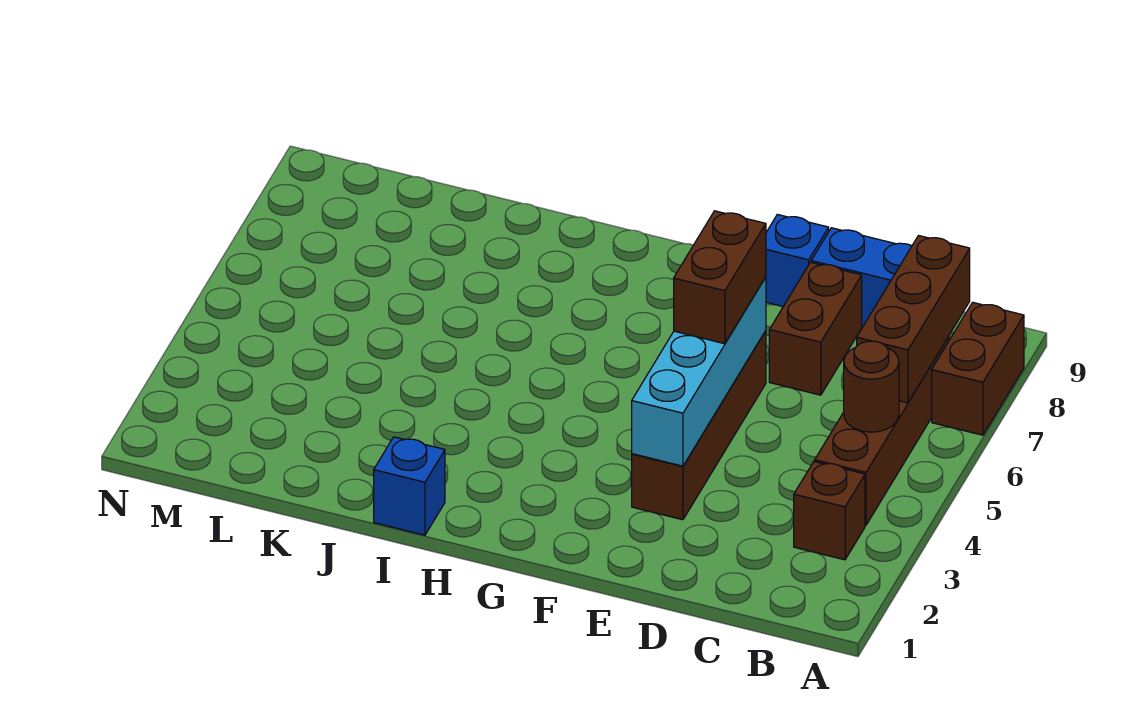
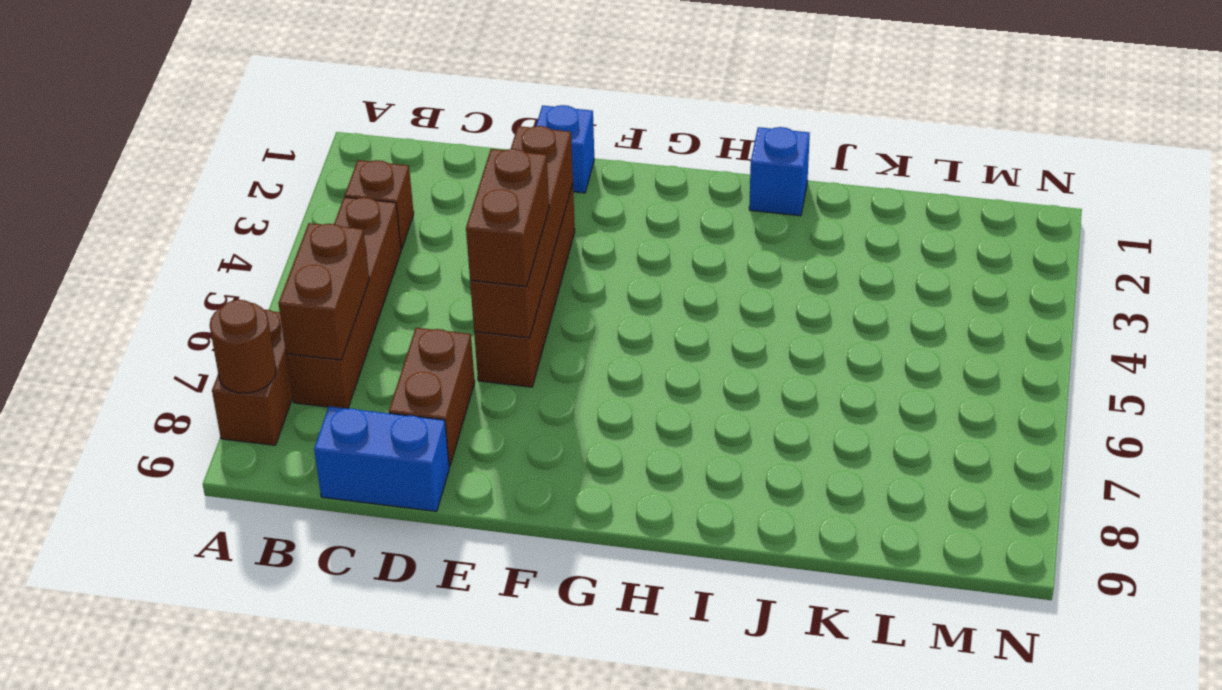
brown round brick B5 level 2 -> brown round brick A8 level 2
brown brick B6:B8 level 2 -> brown brick B6:B7 level 2
cyan brick E3:E6 level 2 -> brown brick E3:E6 level 2
blue brick E9 level 1 -> blue brick E1 level 1

